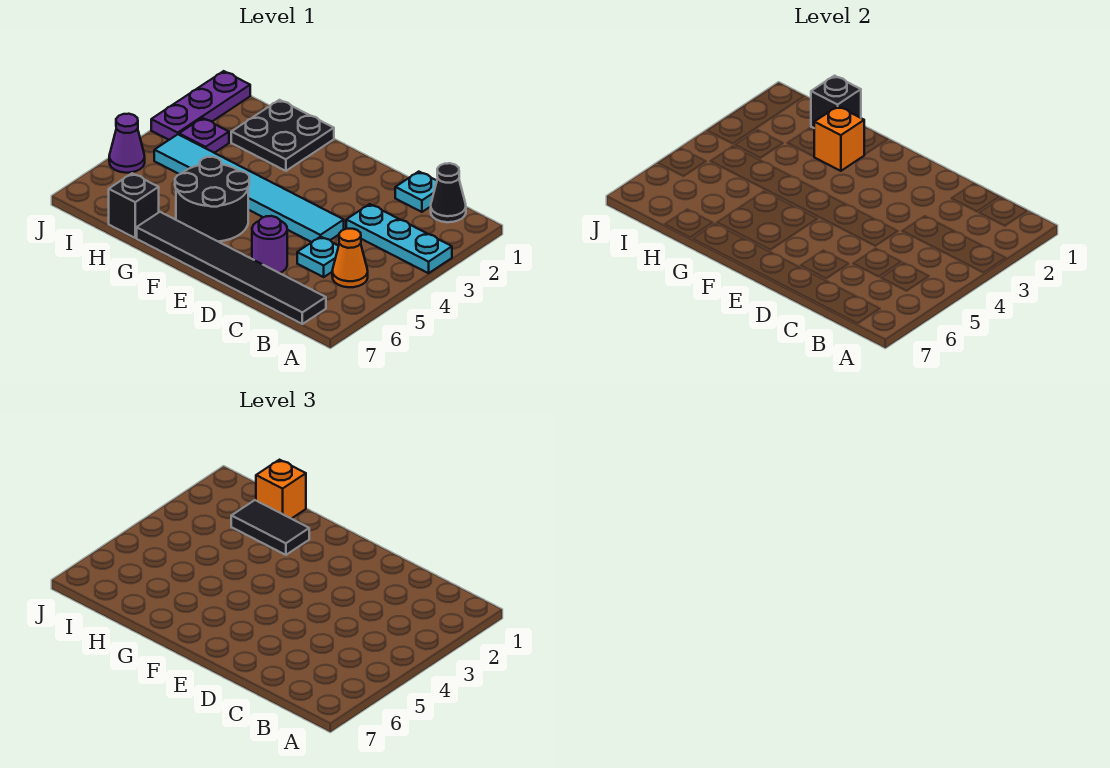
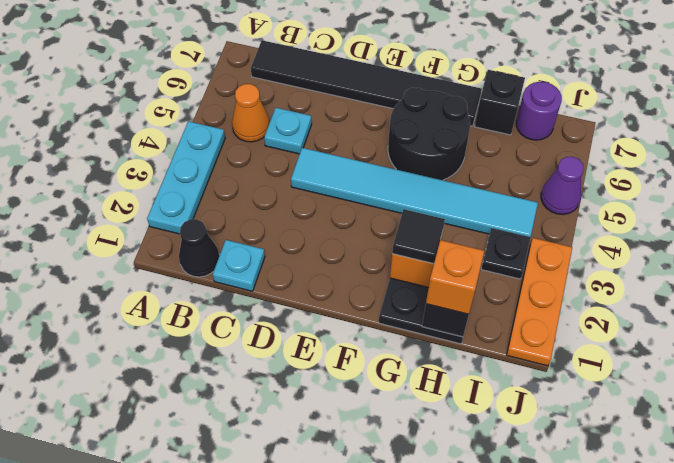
cyan plate A3:C3 level 1 -> cyan plate A2:A4 level 1
purple round brick D6 level 1 -> purple round brick I7 level 1
black tile G2:H2 level 3 -> black tile G2 level 3
purple plate I3 level 1 -> black plate I3 level 1
purple plate J1:J3 level 1 -> orange plate J1:J3 level 1

